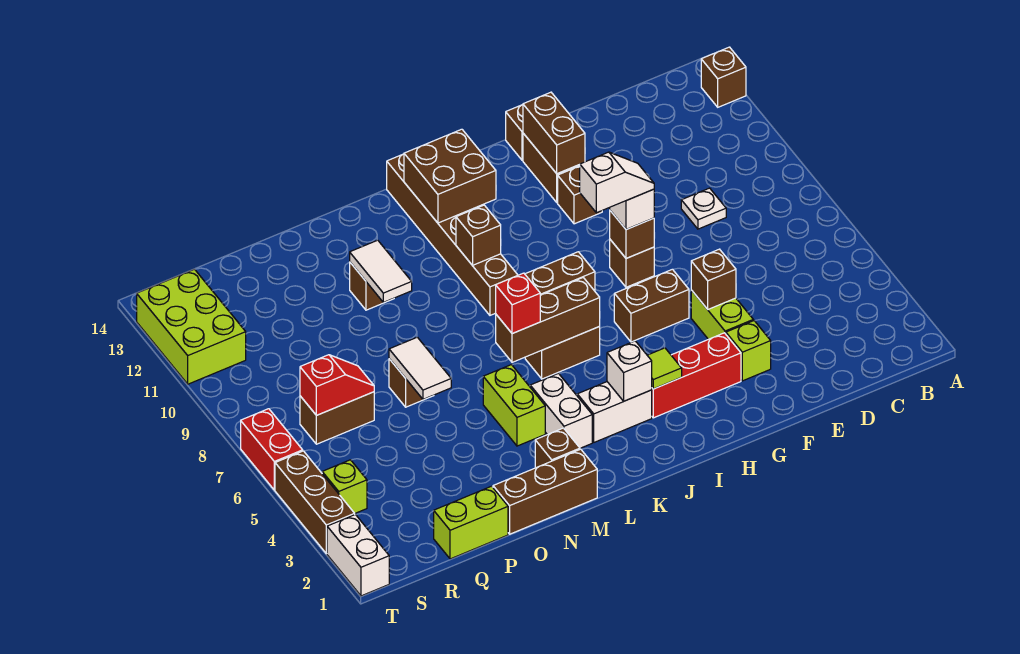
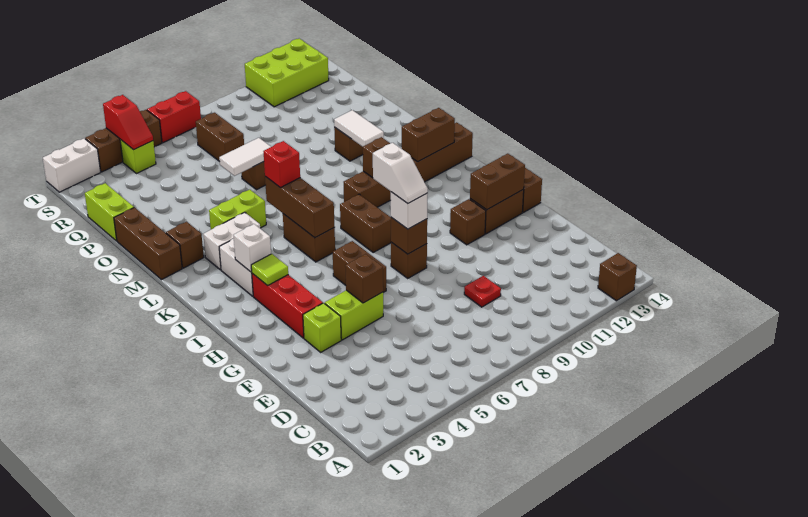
white plate D9 level 1 -> red plate D9 level 1
brown brick J12:K13 level 2 -> brown brick K12:K13 level 2
white tile N10:N11 level 2 -> white tile M11:N11 level 2
red slope Q7:R7 level 2 top R -> red slope S4:T4 level 2 top T

